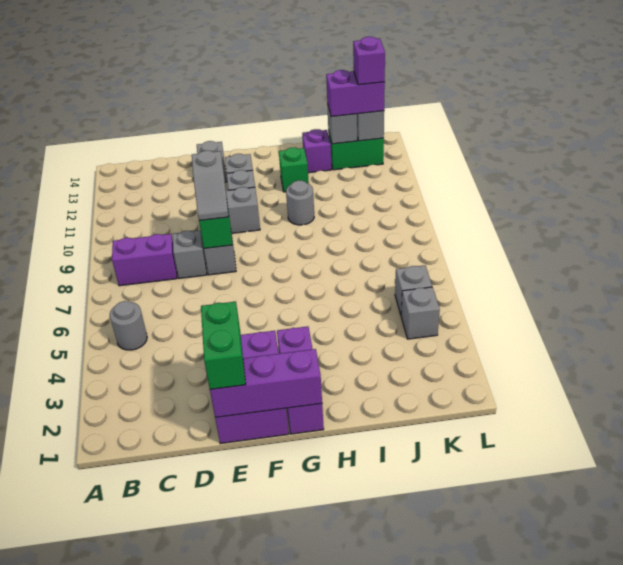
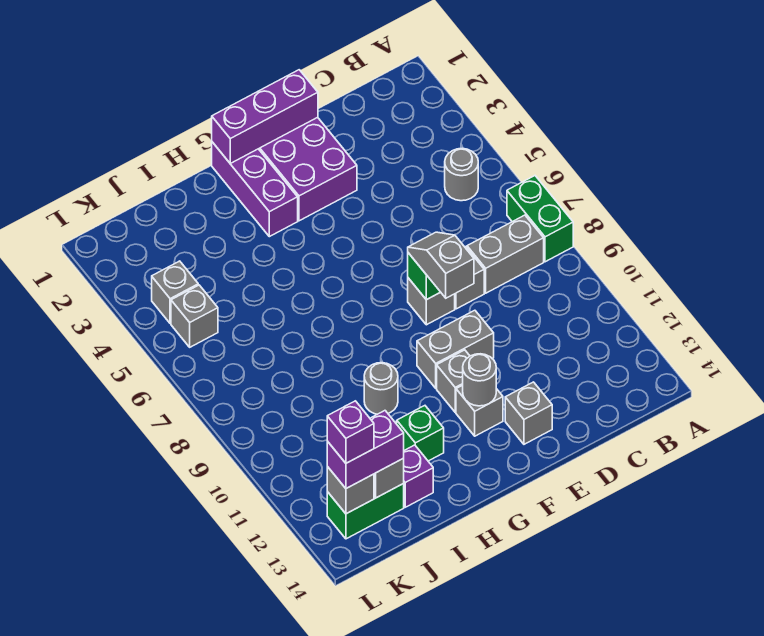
purple brick B8:C8 level 1 -> grey brick B8:C8 level 1
green brick E1:E2 level 3 -> green brick A7:A8 level 1
none -> grey round brick F12 level 2

